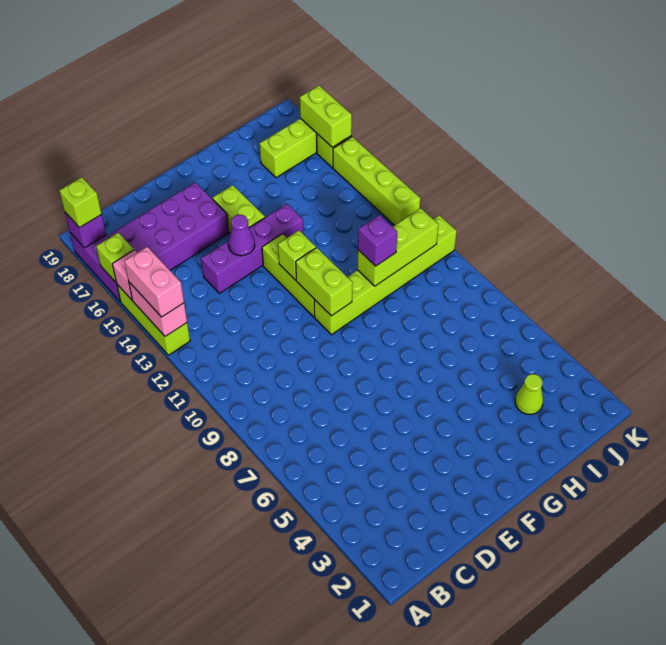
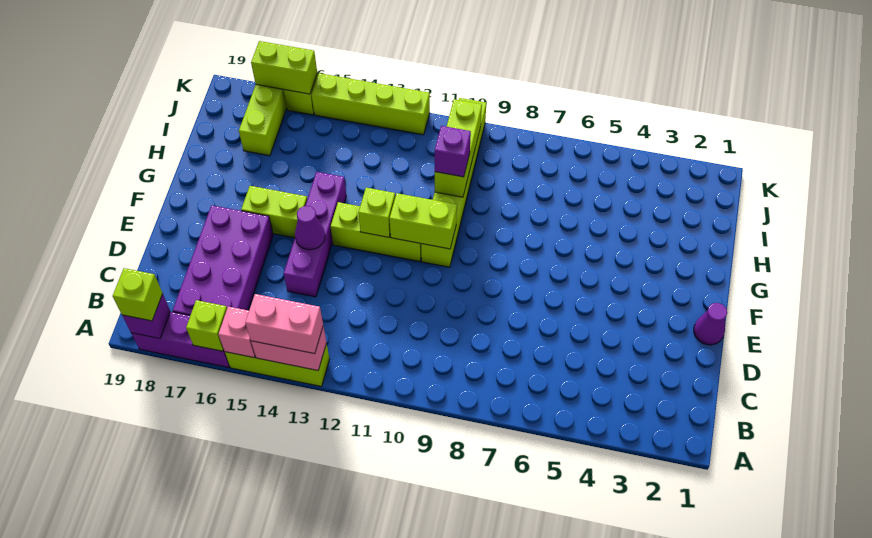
none -> purple cone E1 level 1
lime cone I3 level 1 -> none

